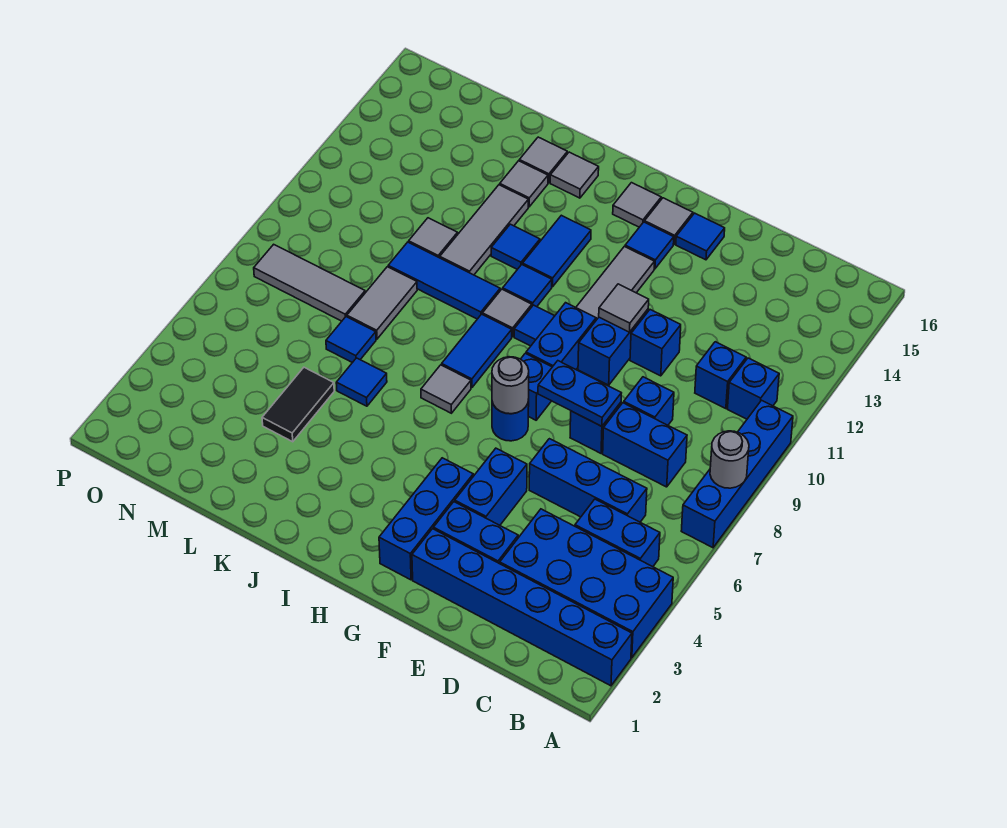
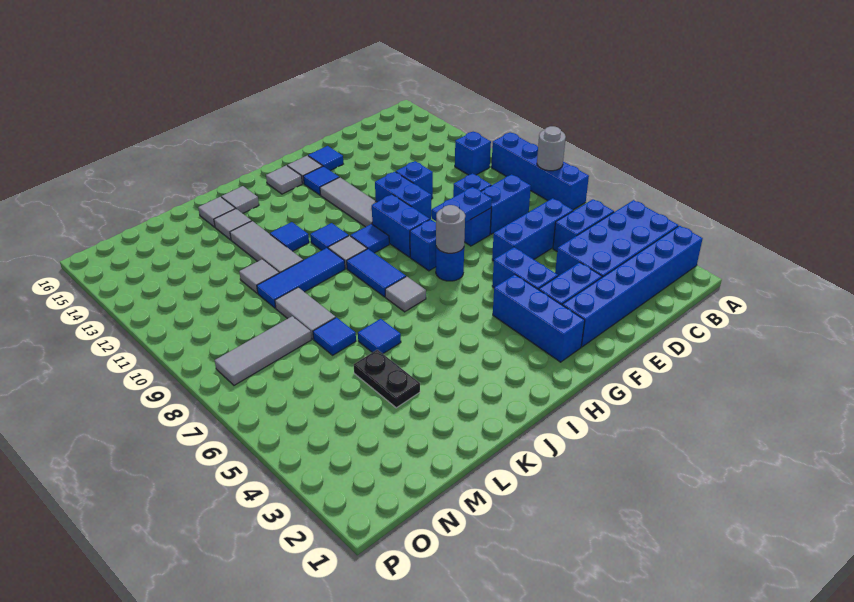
blue brick C11 level 1 -> none
grey tile F11 level 2 -> none
blue tile I12:I13 level 1 -> none
black tile L4:L5 level 1 -> black plate L4:L5 level 1

